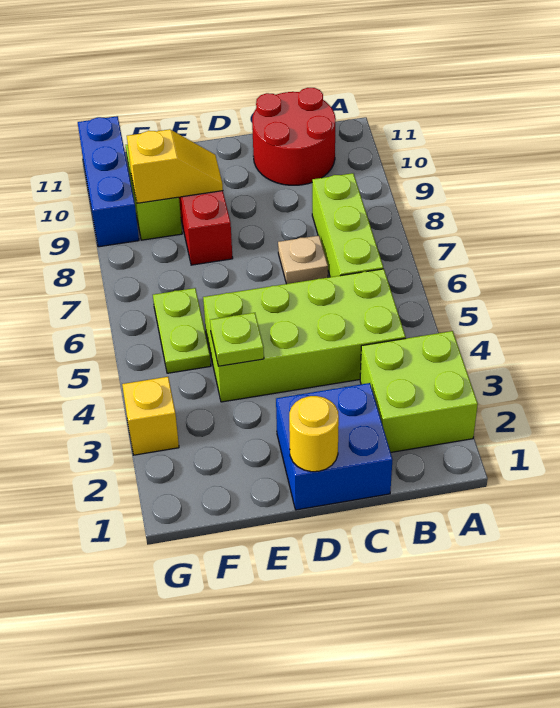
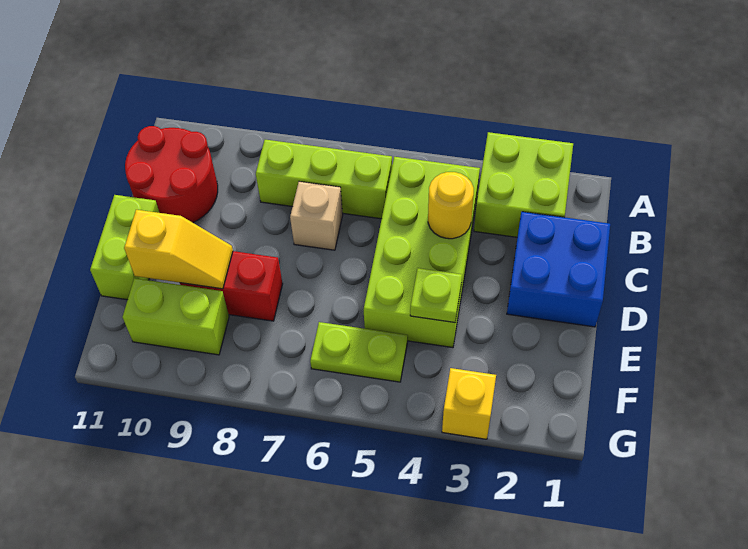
tan plate C7 level 1 -> tan brick C7 level 1
yellow round brick D1 level 2 -> yellow round brick C4 level 2
none -> lime brick D11:E11 level 1
yellow slope E9:F9 level 2 top F -> yellow slope E9:E10 level 2 top 10
blue brick G9:G11 level 1 -> none

